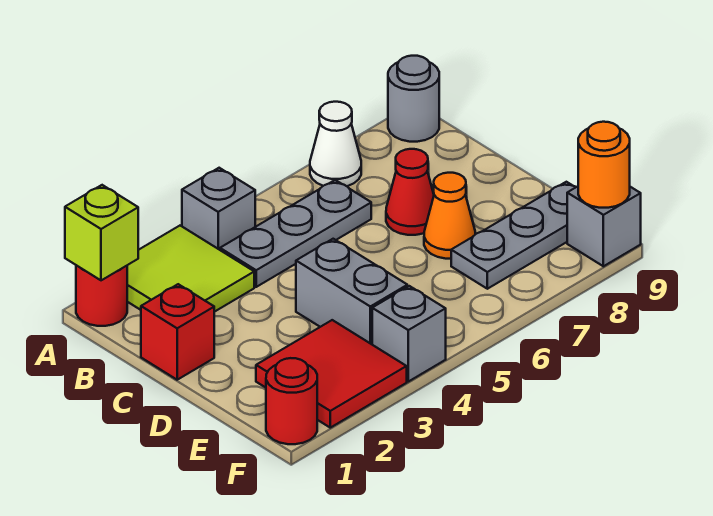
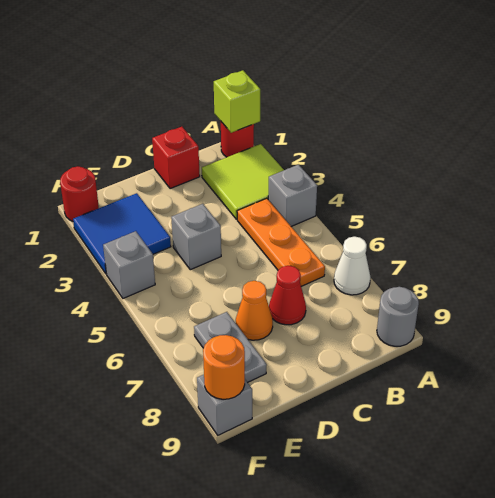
grey plate B4:B6 level 1 -> orange plate B4:B6 level 1
grey brick D4:E4 level 1 -> grey brick D4 level 1
red tile E2:F3 level 1 -> blue tile E2:F3 level 1
grey plate E7:E9 level 1 -> grey plate E7:E8 level 1

